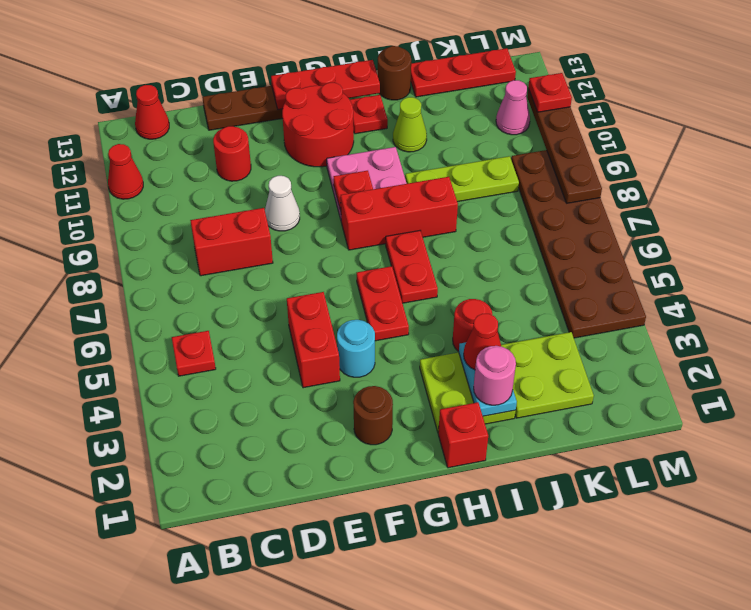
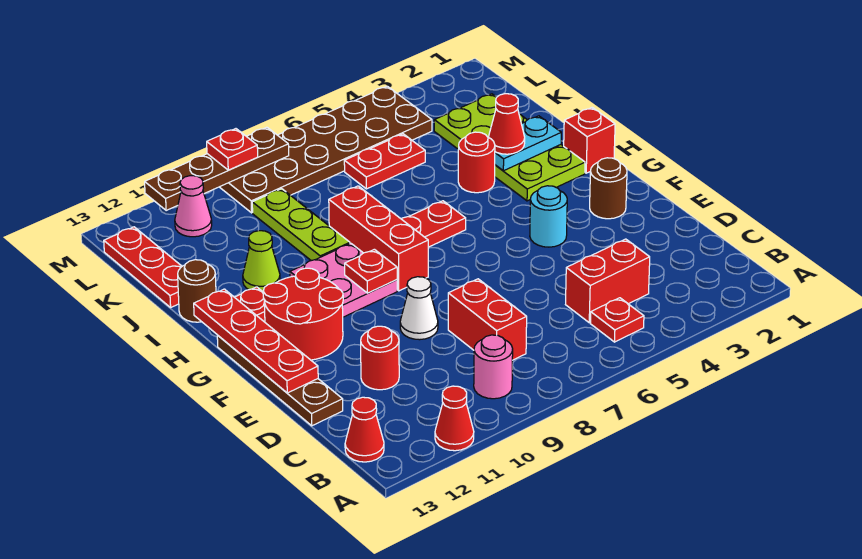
red brick E4:E5 level 1 -> red brick C4:C5 level 1
red plate F13:H13 level 2 -> red plate E13:H13 level 2
red plate G5:G6 level 1 -> red plate K5:K6 level 1
pink round brick I2 level 3 -> pink round brick B9 level 1
red plate M11 level 3 -> red plate M9 level 3

